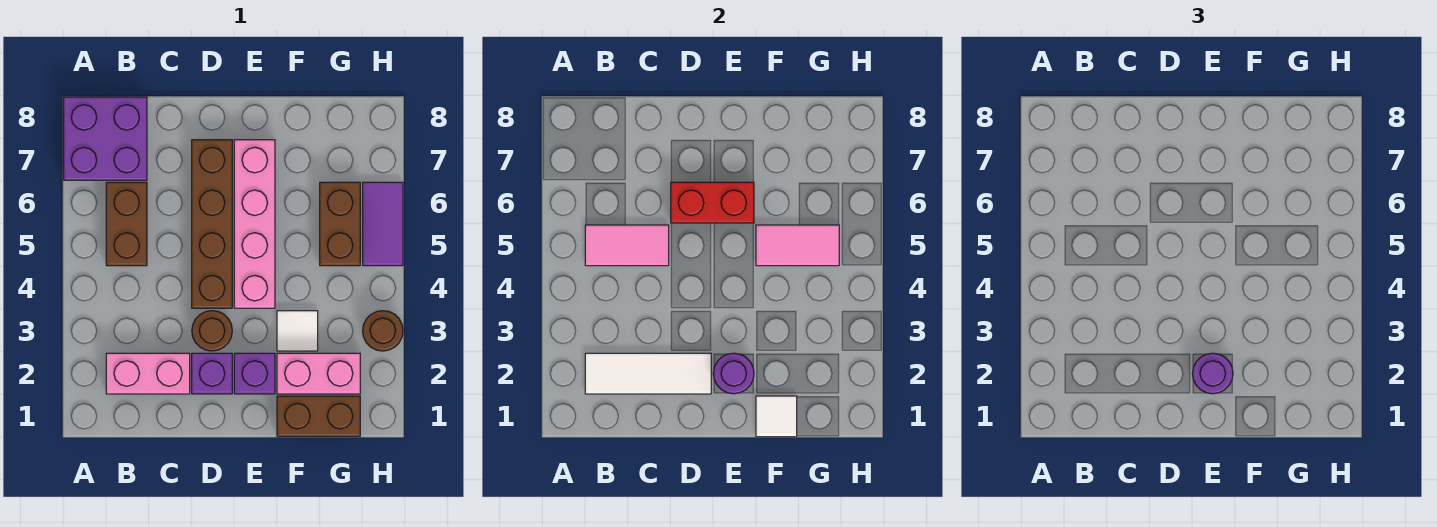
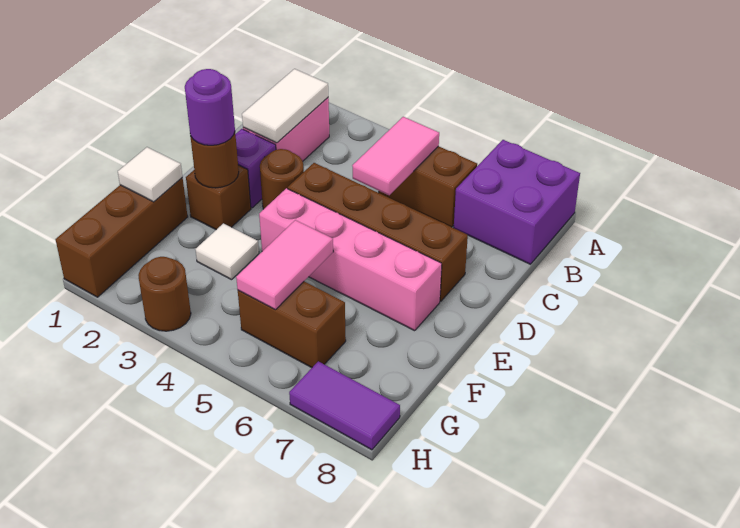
white tile B2:D2 level 2 -> white tile B2:C2 level 2
red brick D6:E6 level 2 -> none
purple brick E2 level 1 -> brown brick E2 level 1
purple round brick E2 level 2 -> brown round brick E2 level 2
brown brick F1:G1 level 1 -> brown brick F1:H1 level 1
pink brick F2:G2 level 1 -> none
purple tile H5:H6 level 1 -> purple tile H7:H8 level 1

